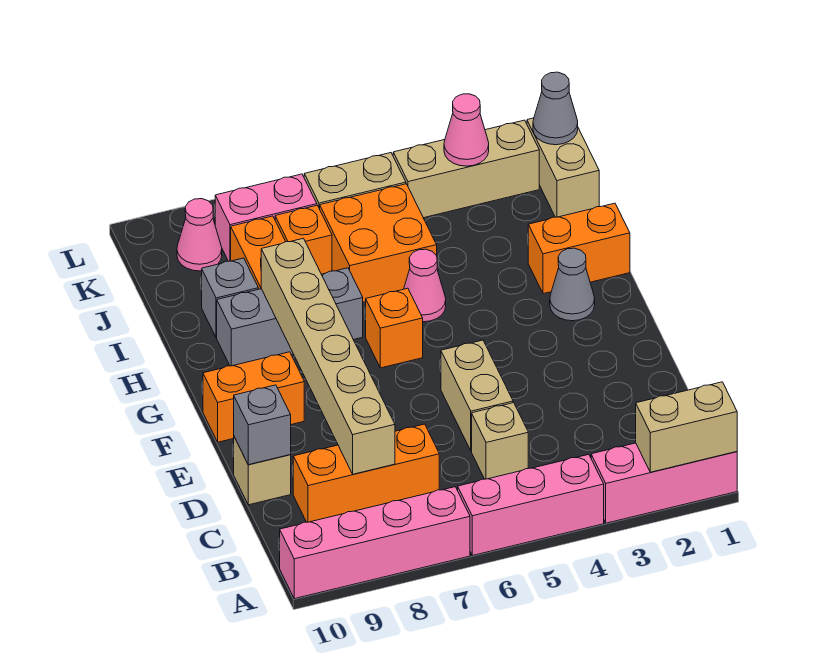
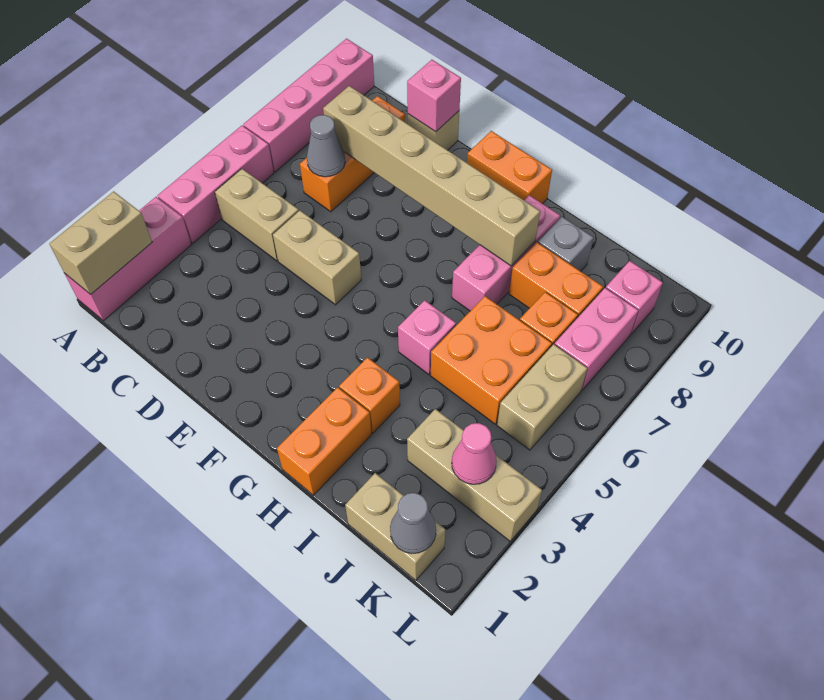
tan brick C5 level 1 -> tan brick B5:C5 level 1
grey brick D10 level 2 -> pink brick D10 level 2
orange brick F9:F10 level 1 -> orange brick F10:G10 level 1
grey cone G2 level 1 -> grey cone C7 level 2
orange brick G6 level 1 -> orange brick H3 level 1
pink cone H5 level 1 -> pink brick H5 level 1
grey brick H7:H9 level 1 -> pink brick H7:H9 level 1
tan brick K2:K4 level 1 -> tan brick J3:L3 level 1
pink cone K9 level 1 -> pink brick K9 level 1

